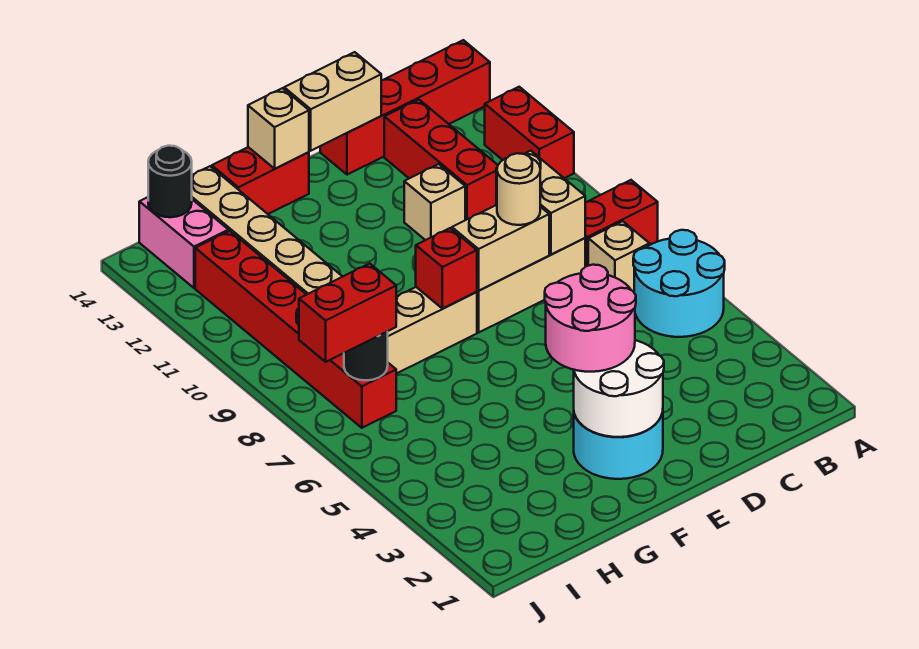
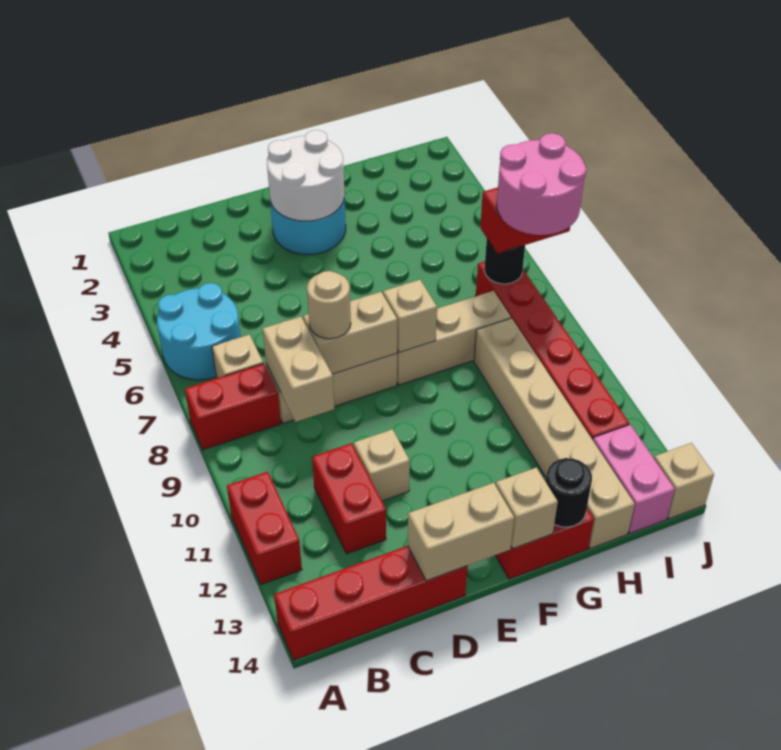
red brick C11:C13 level 1 -> red brick C11:C12 level 1
pink round brick E3:F4 level 3 -> pink round brick I7:J8 level 4
red brick F8 level 2 -> tan brick F8 level 2
black round brick I14 level 2 -> black round brick G14 level 2
none -> tan brick J14 level 1

